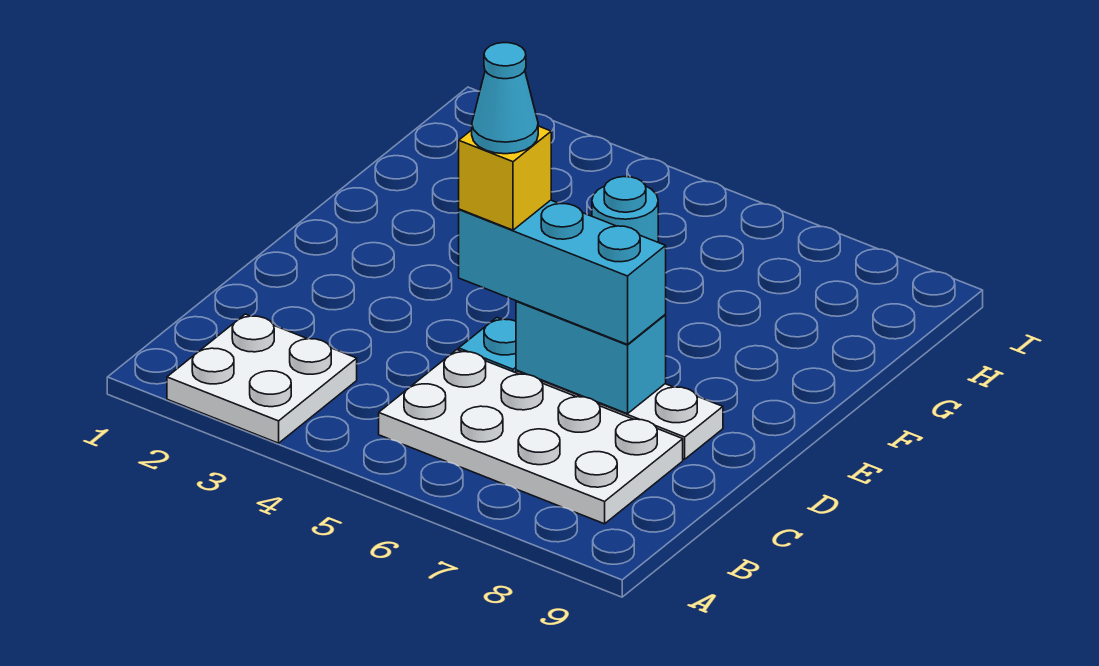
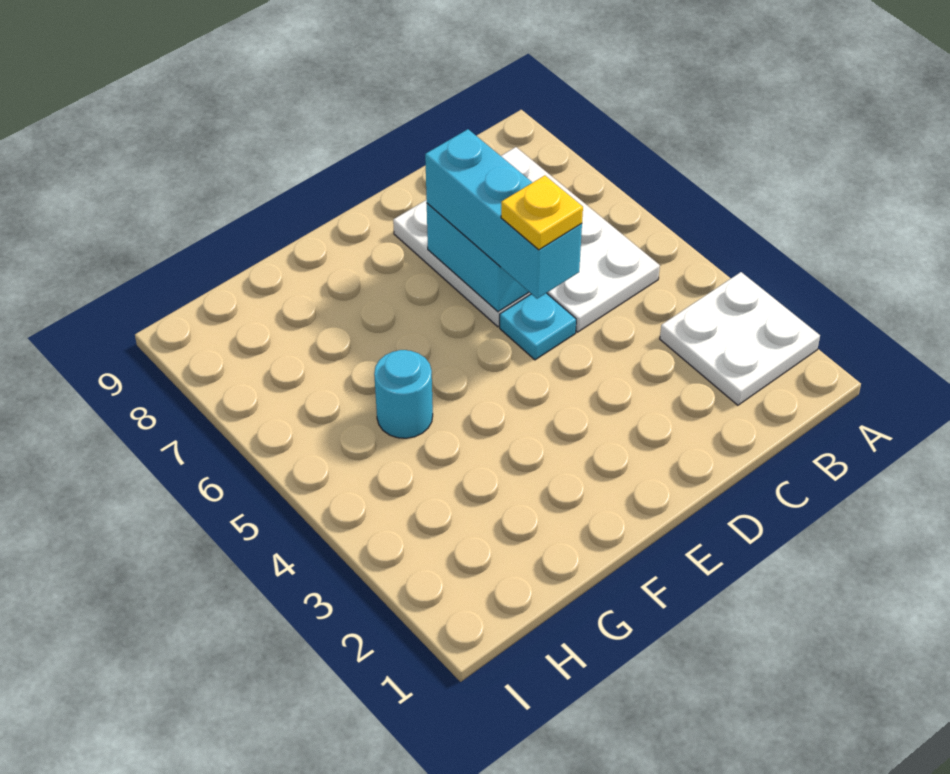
yellow brick D5 level 4 -> yellow plate D5 level 4
cyan cone D5 level 5 -> none

